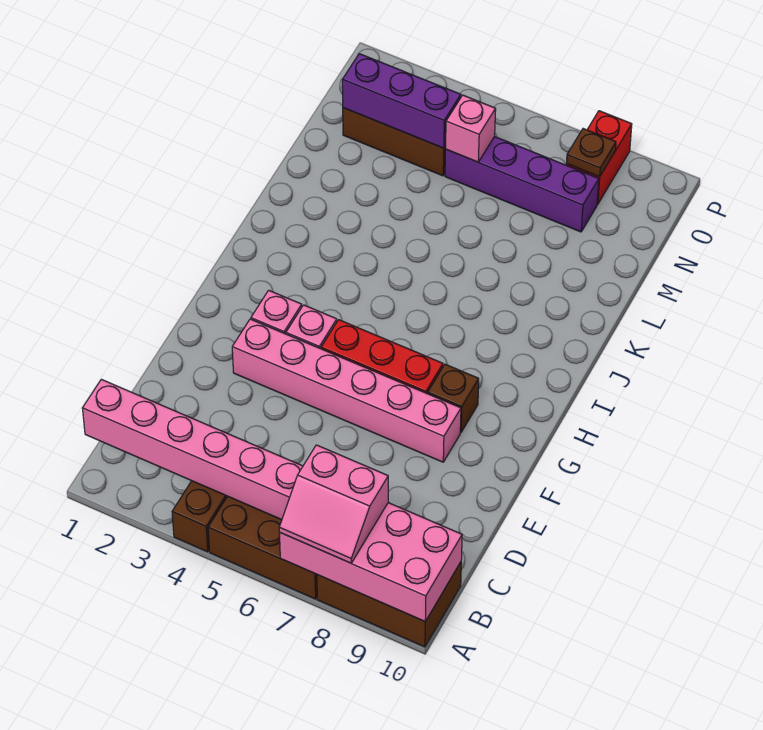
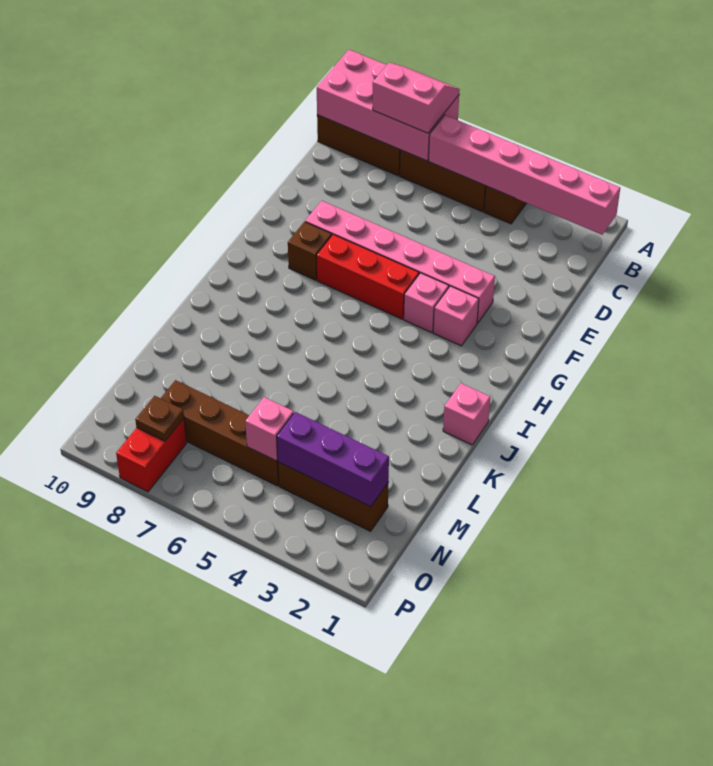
none -> pink brick J1 level 1
purple brick N5:N8 level 1 -> brown brick N5:N8 level 1

